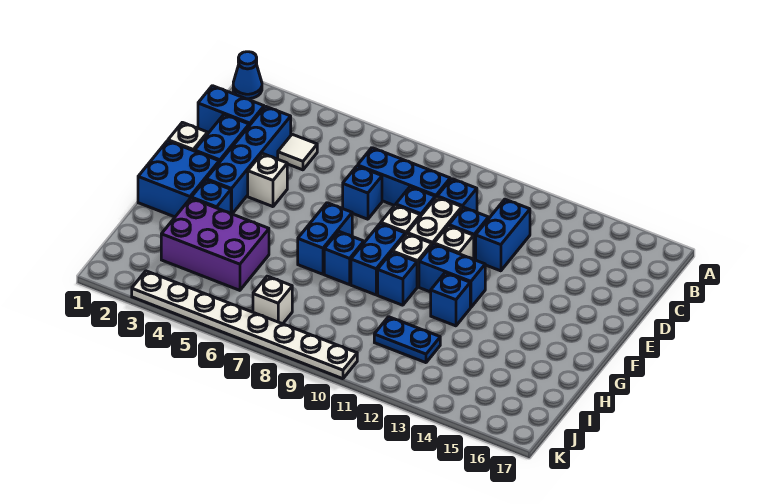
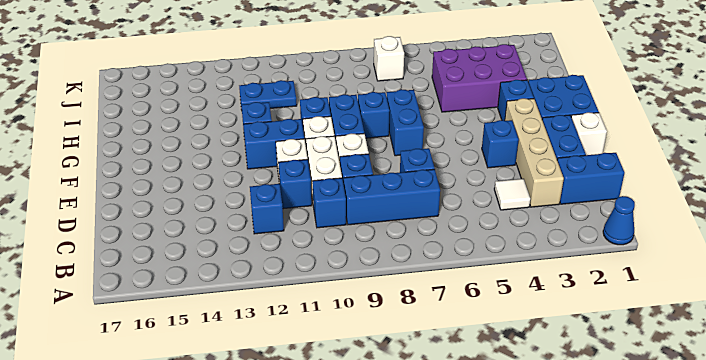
blue brick C3:F3 level 1 -> tan brick C3:F3 level 1
blue brick C12:D12 level 1 -> blue brick C12 level 1
white brick E4 level 1 -> blue brick E4 level 1
white plate K3:K10 level 1 -> none

